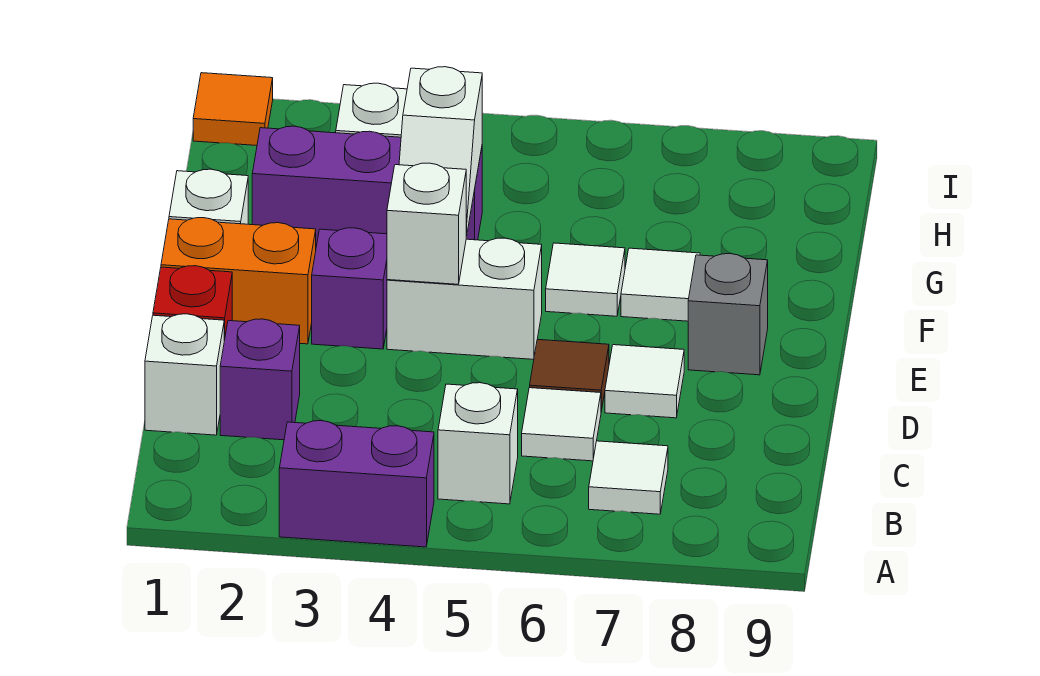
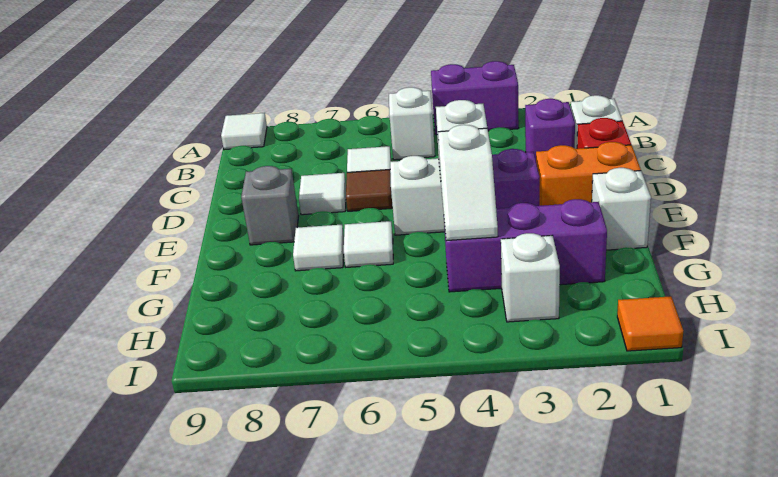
white tile B7 level 1 -> white tile A9 level 1
white slope F4:G4 level 2 top G -> white slope F4:G4 level 2 top F

